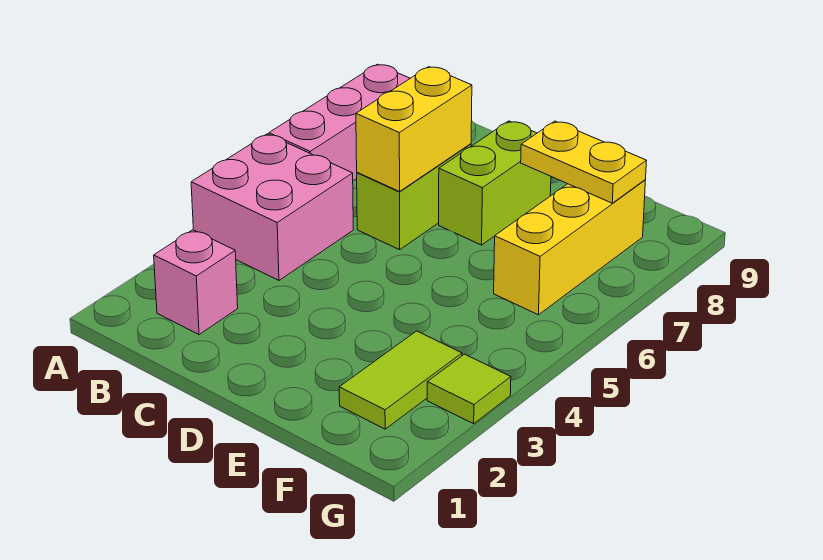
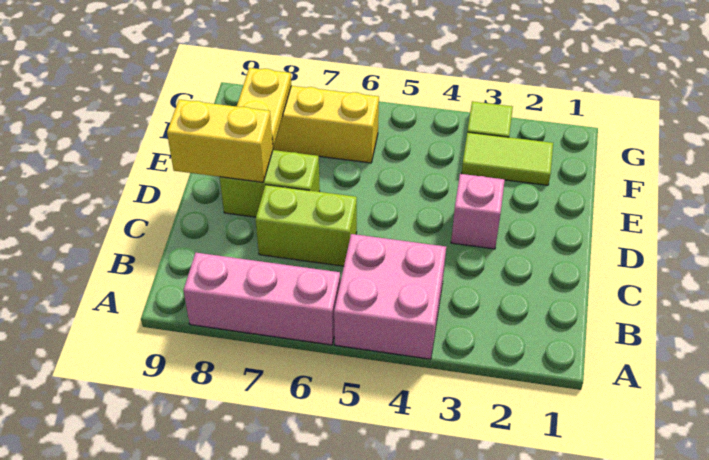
pink brick B2 level 1 -> pink brick D3 level 1
yellow brick C6:C7 level 2 -> yellow brick D8:D9 level 2

